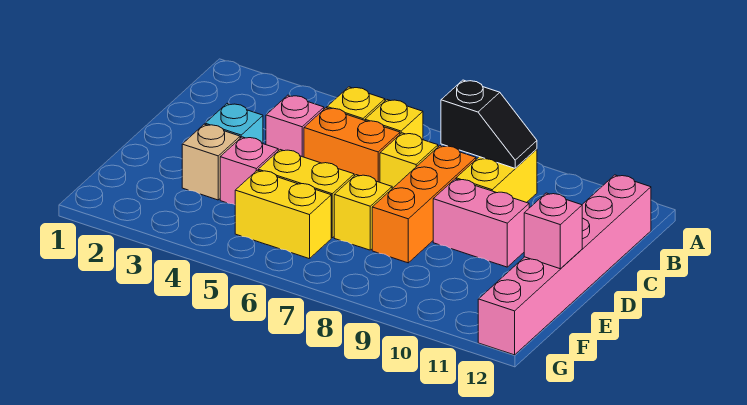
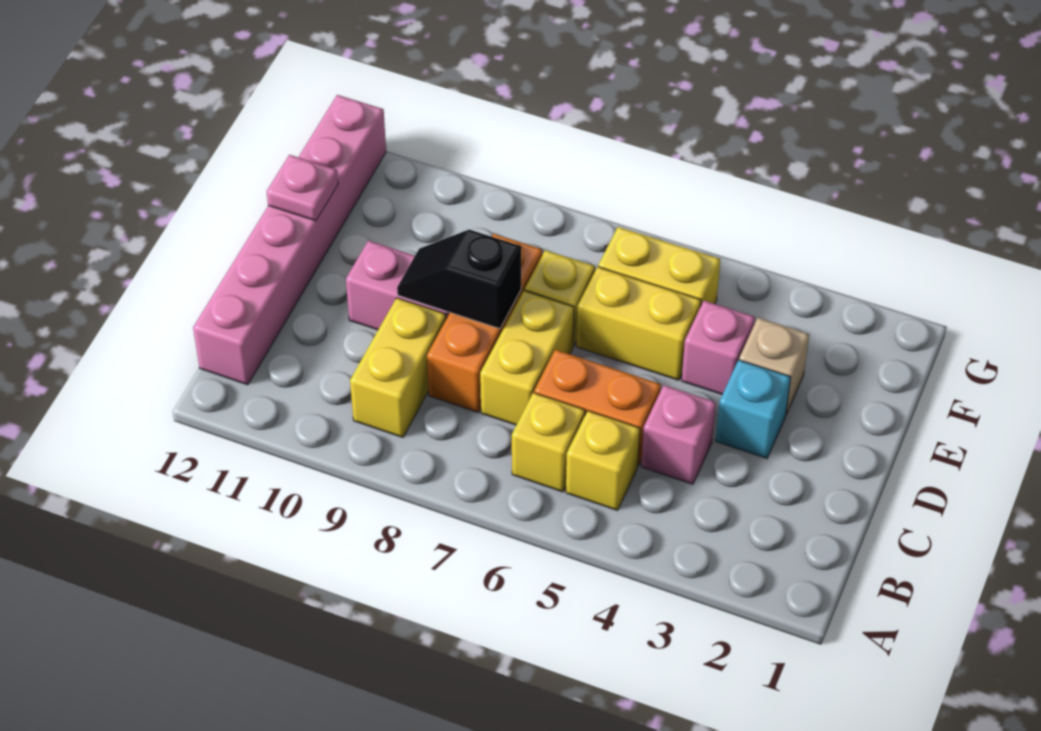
black slope B8:B9 level 2 top 8 -> black slope D8:D9 level 2 top 8
yellow brick C7 level 1 -> yellow brick C7:D7 level 1
pink brick E12 level 2 -> pink plate E12 level 2

